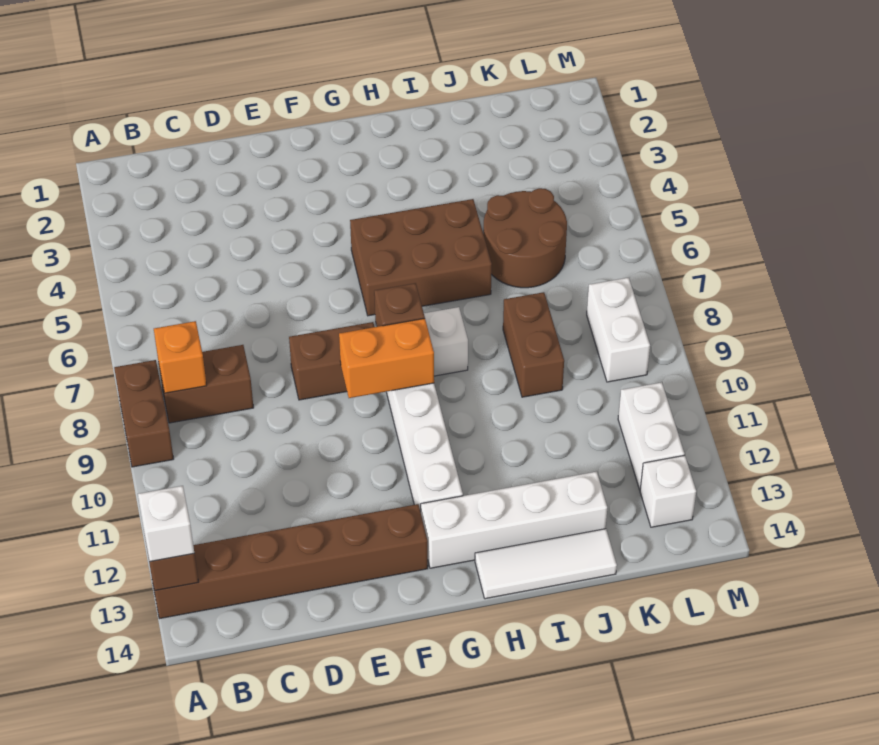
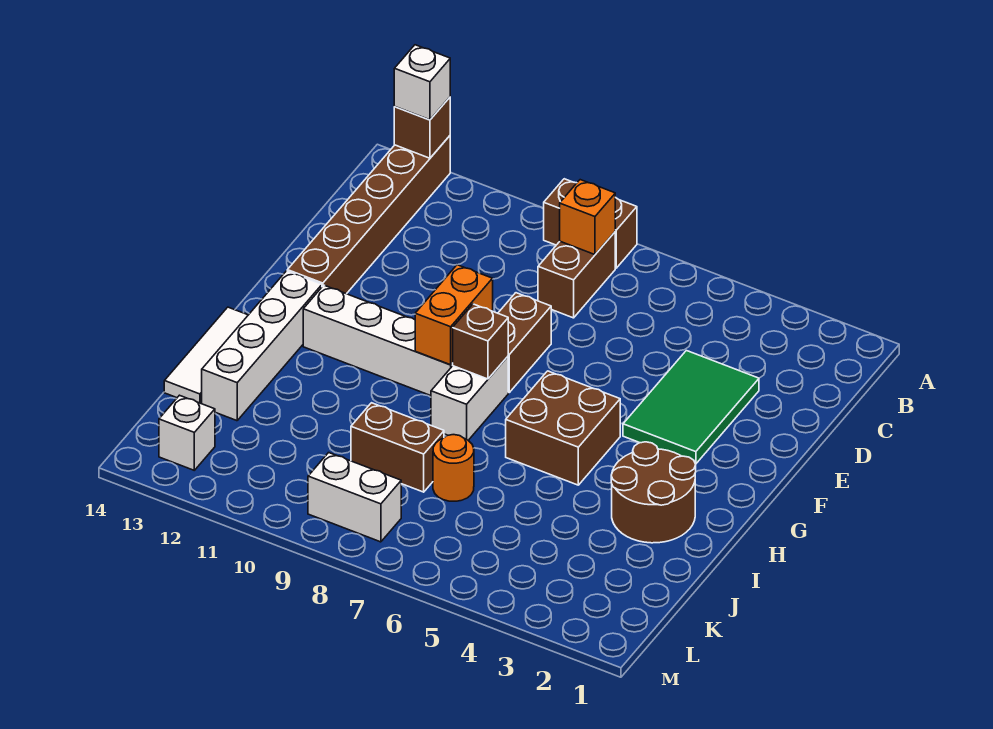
none -> green tile D3:F4 level 1
brown brick G5:I6 level 1 -> brown brick G5:H6 level 1
brown round brick J5:K6 level 1 -> brown round brick H2:I3 level 1
none -> orange round brick J7 level 1
white brick L11:L12 level 1 -> none

